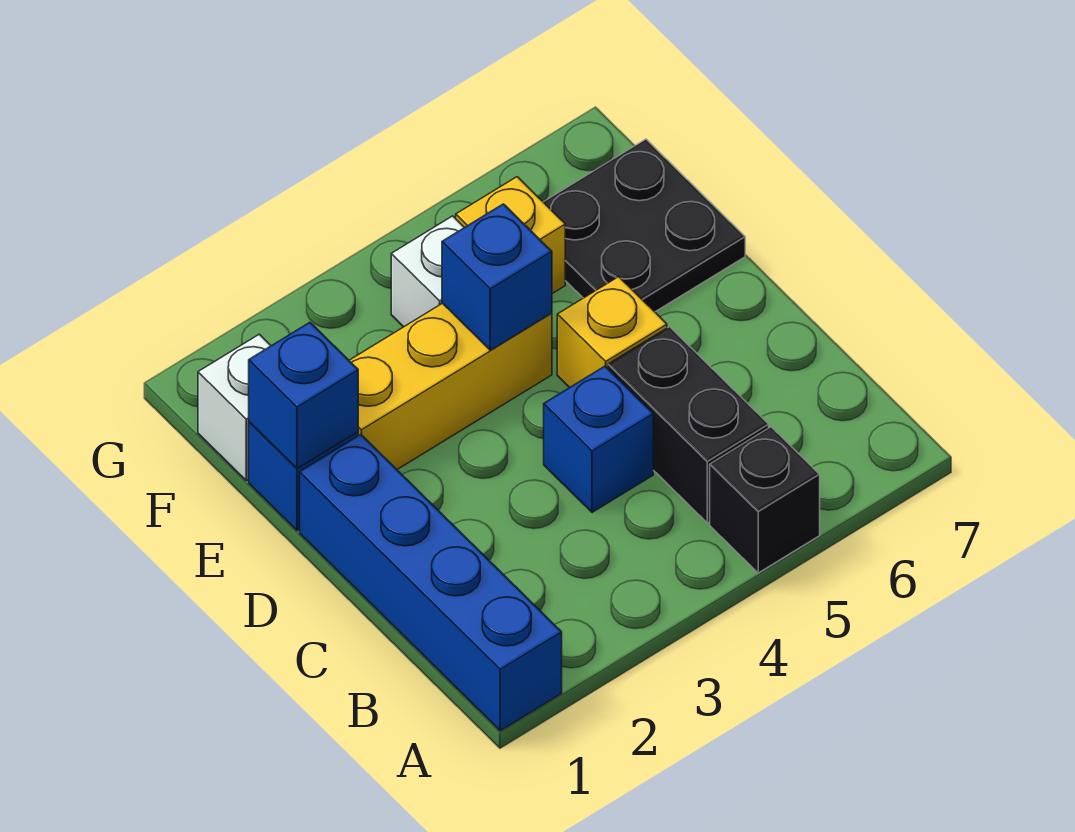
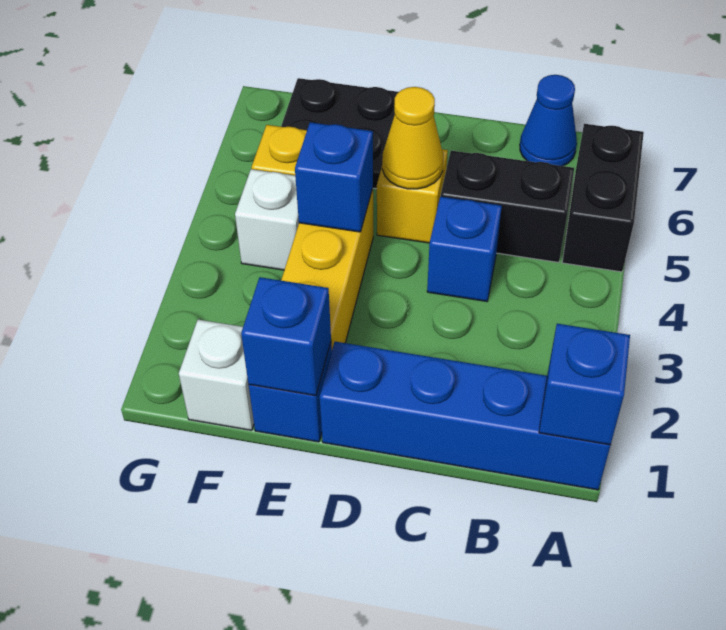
none -> blue brick A1 level 2
black brick A5 level 1 -> black brick A5:A6 level 1
none -> blue cone B7 level 1
none -> yellow cone D5 level 2

